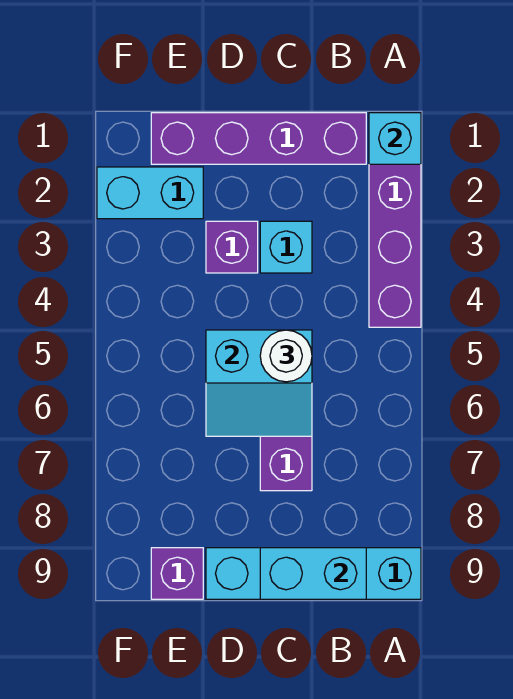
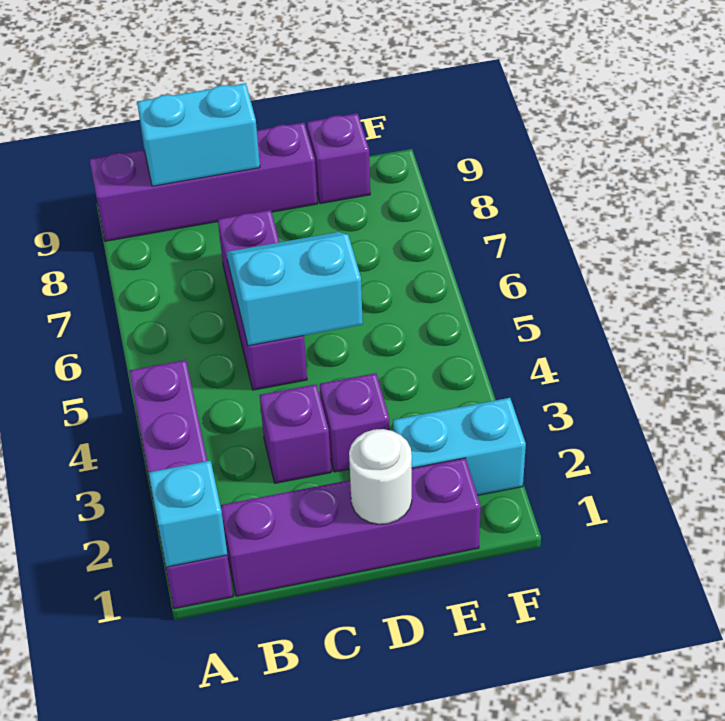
cyan brick A9:D9 level 1 -> purple brick A9:D9 level 1
cyan brick C3 level 1 -> purple brick C3 level 1
white round brick C5 level 3 -> white round brick D1 level 2

